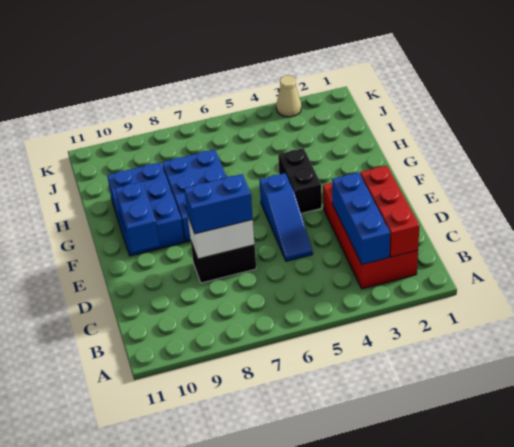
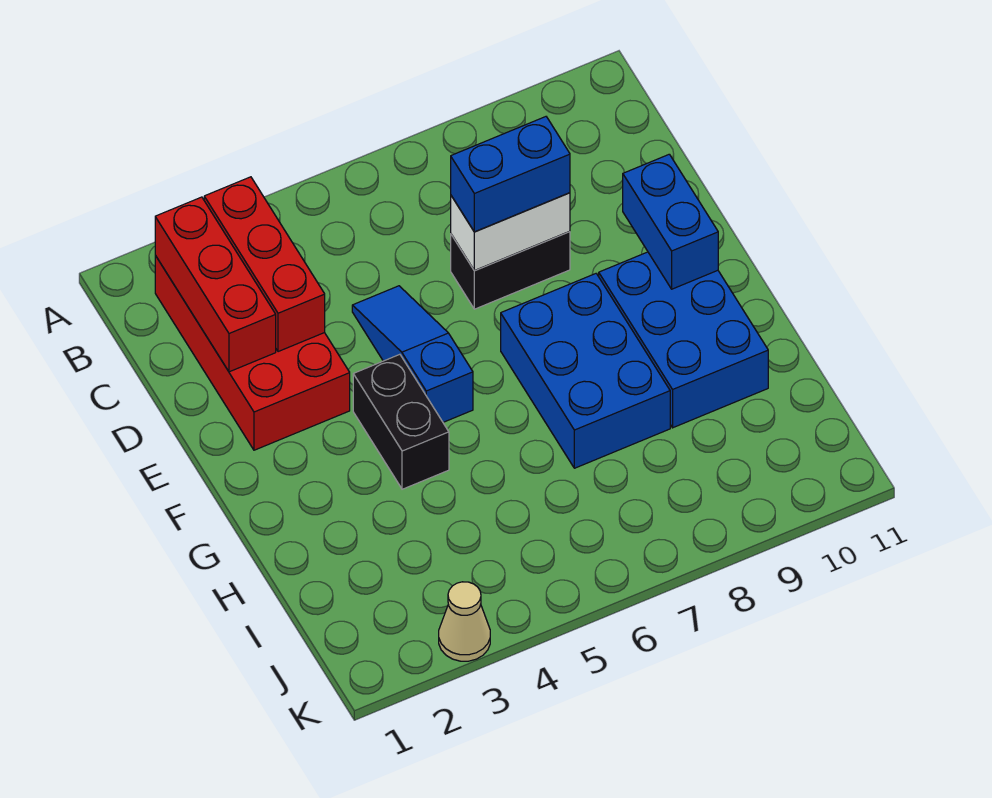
blue brick B3:D3 level 2 -> red brick B3:D3 level 2

